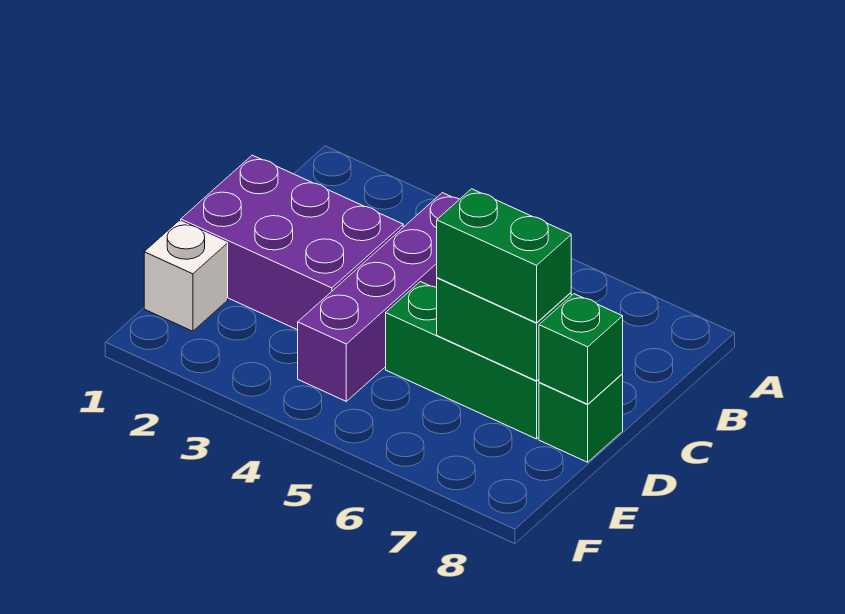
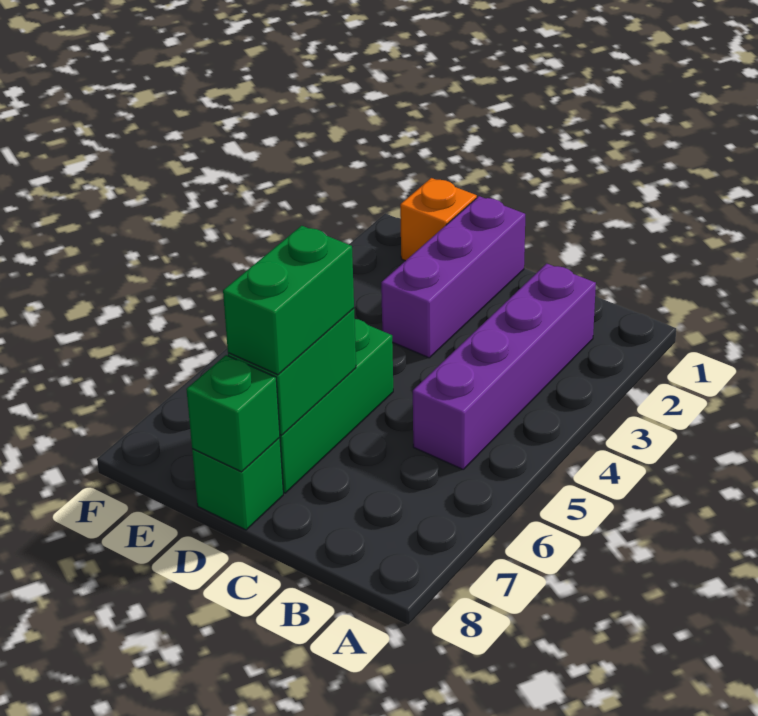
purple brick B4:E4 level 1 -> purple brick B2:B5 level 1
purple brick C1:D3 level 1 -> purple brick D1:D3 level 1
white brick E1 level 1 -> orange brick E1 level 1

